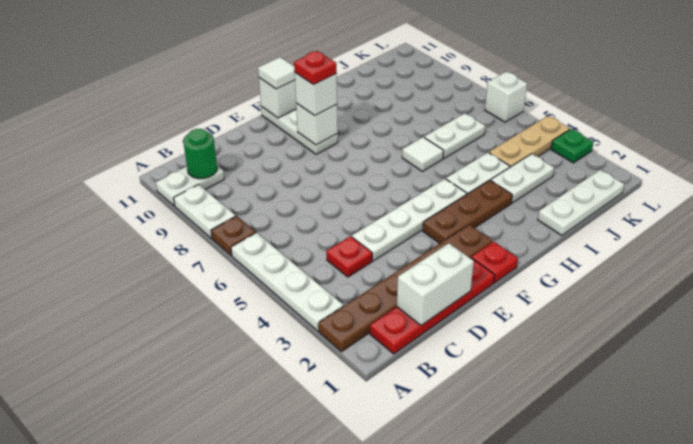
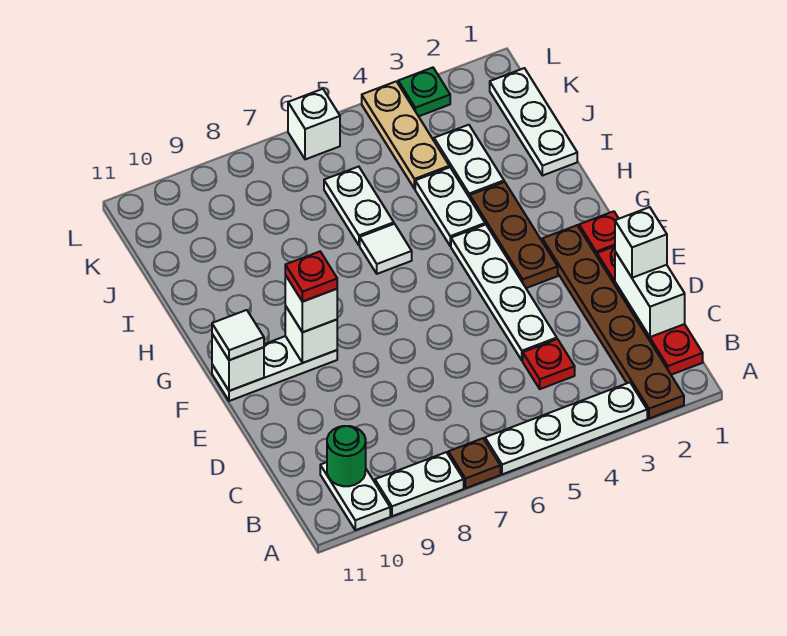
none -> white brick D1 level 3

